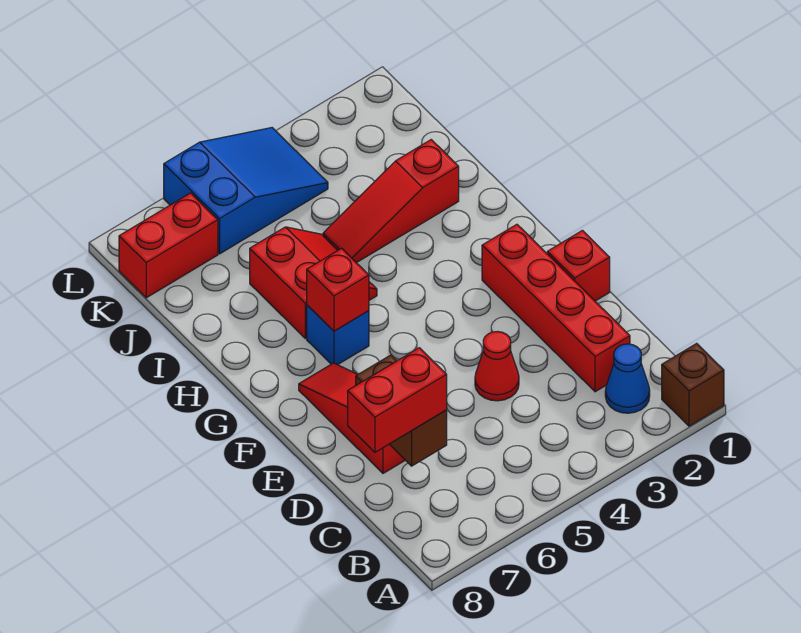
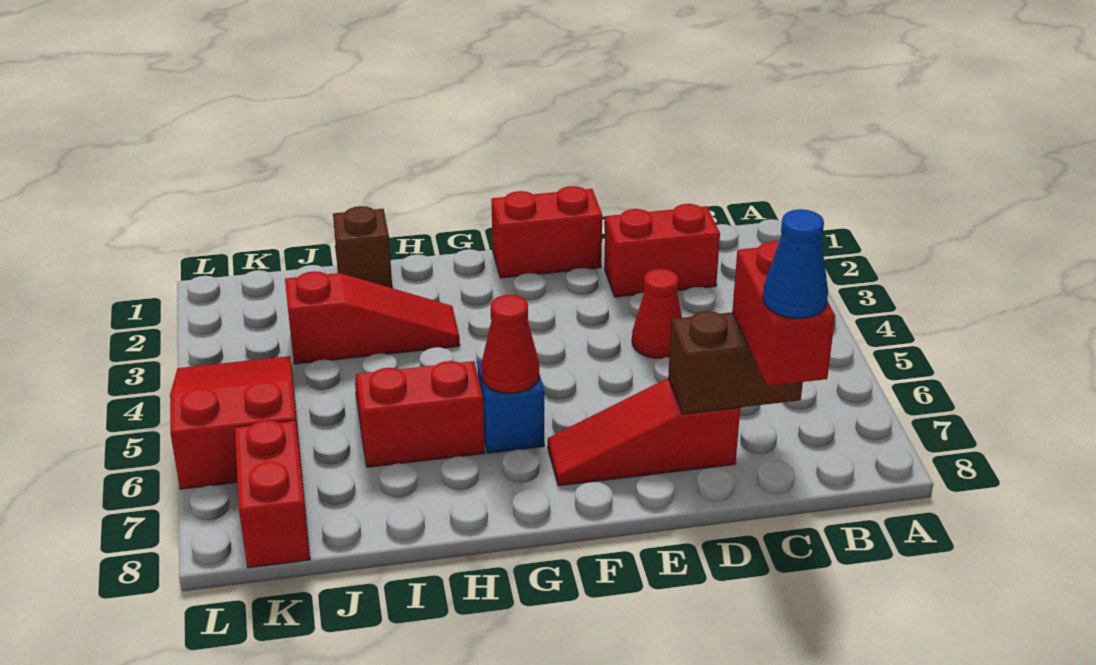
brown brick A1 level 1 -> brown brick I1 level 1
blue cone B2 level 1 -> blue cone C8 level 4
red brick C2:F2 level 1 -> red brick C2:D2 level 1
red brick E1 level 1 -> red brick E1:F1 level 1
red brick G6 level 2 -> red cone G6 level 2
red slope I2:I4 level 1 top 2 -> red slope H3:J3 level 1 top J
blue slope K4:L6 level 1 top 6 -> red slope K4:L6 level 1 top 6

